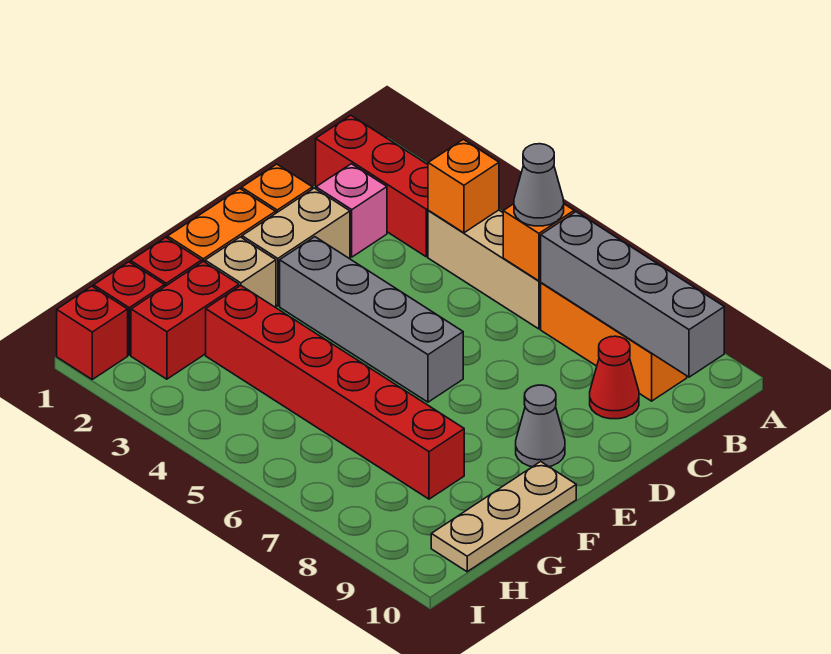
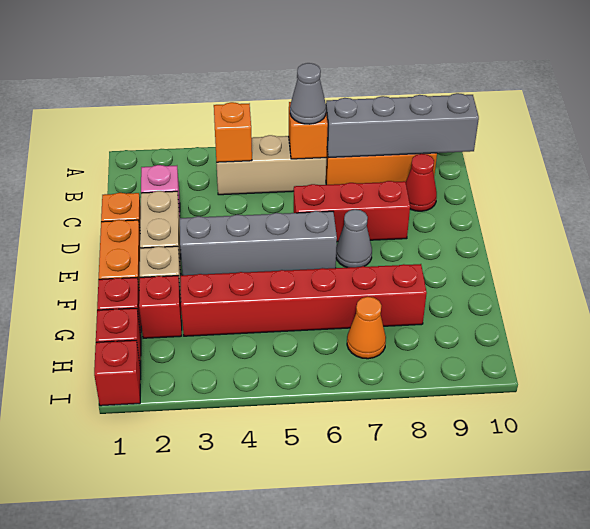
red brick B1:B3 level 1 -> red brick D6:D8 level 1
grey cone E9 level 1 -> grey cone E7 level 1
tan plate F10:H10 level 1 -> none
red brick G2:H2 level 1 -> red brick G2 level 1
none -> orange cone H7 level 1

